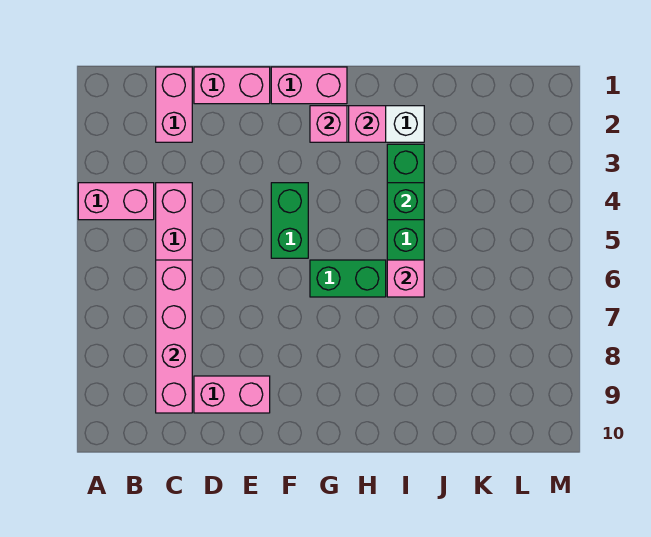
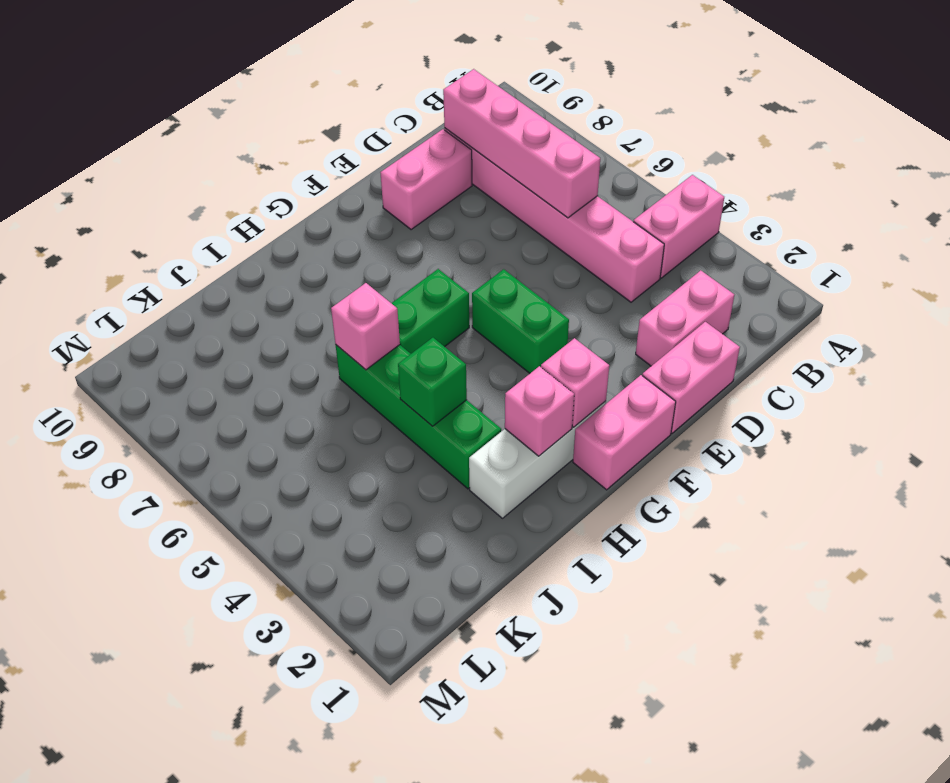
pink brick C1:C2 level 1 -> pink brick C2:D2 level 1

